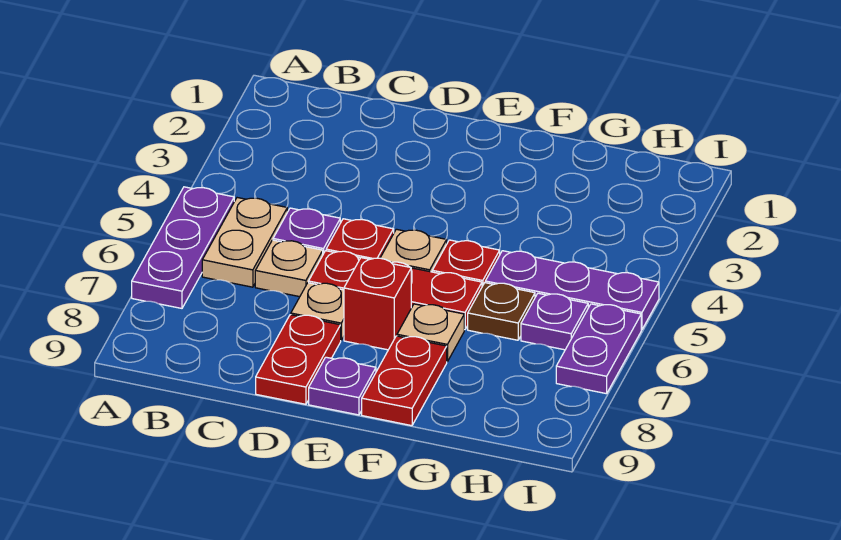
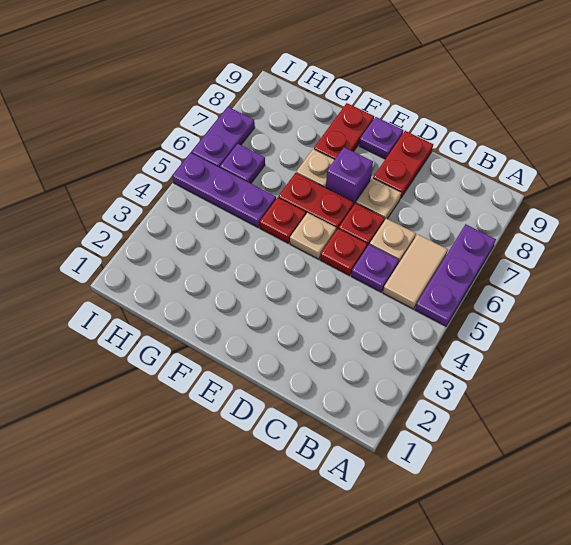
tan plate B5:B6 level 1 -> tan tile B5:B6 level 1
red brick E7 level 1 -> purple brick E7 level 1
brown plate G6 level 1 -> none

